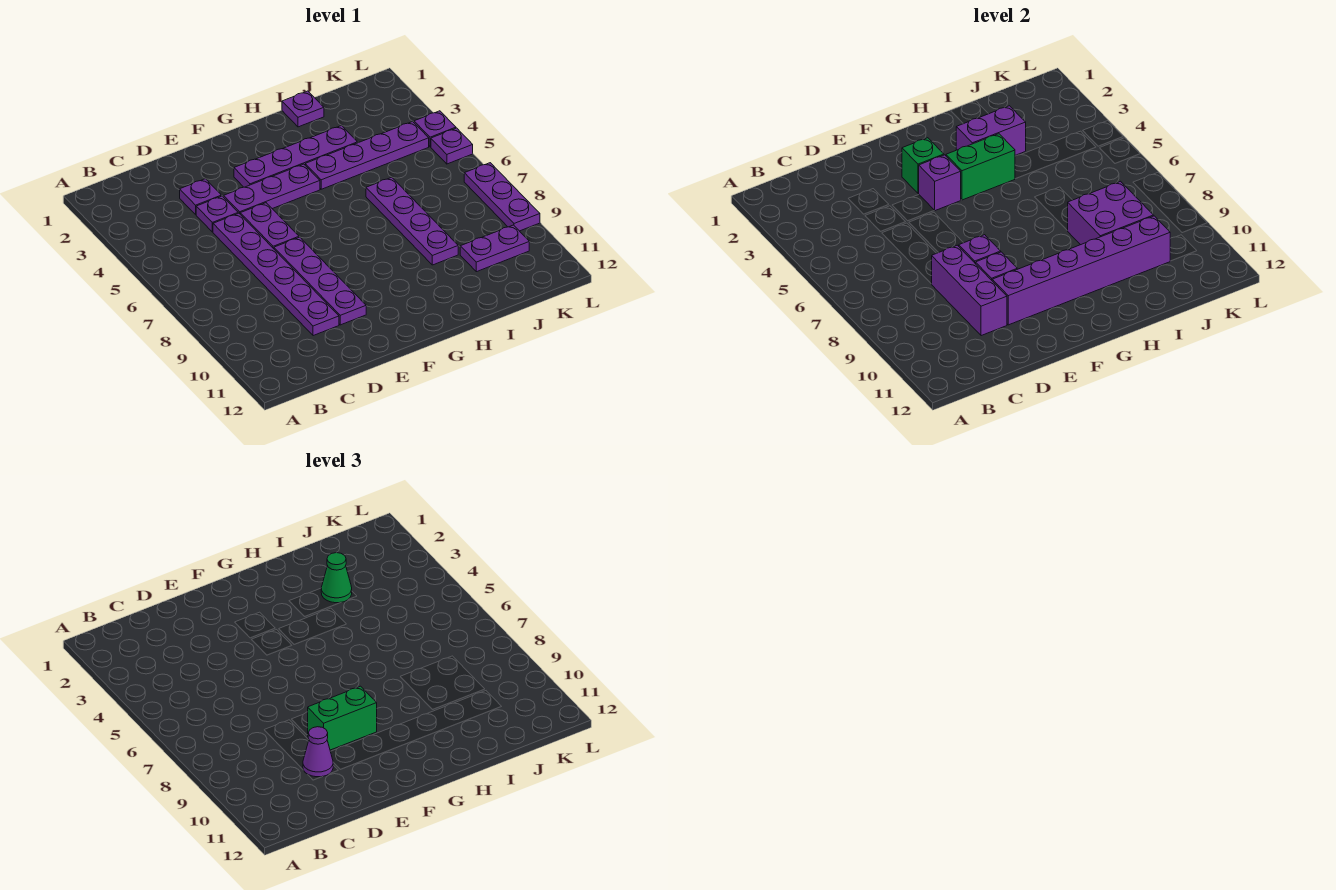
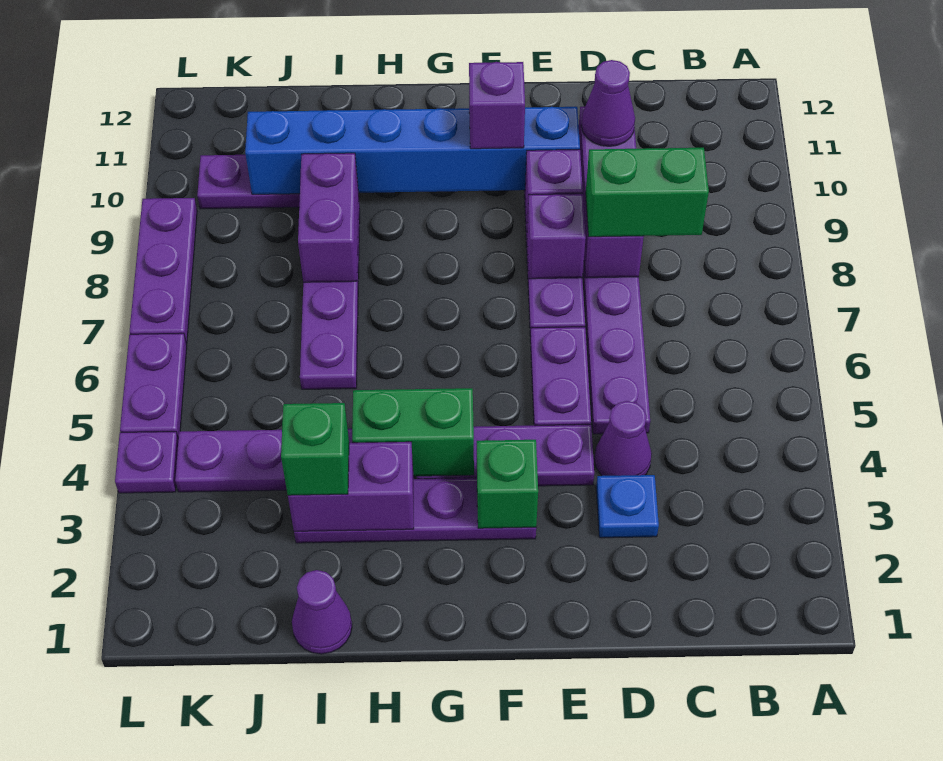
purple plate D3 level 1 -> blue plate D3 level 1
purple plate D4 level 1 -> purple cone D4 level 1
green brick E9:F9 level 3 -> green brick C8:D8 level 3
purple brick E10:J10 level 2 -> blue brick E10:J10 level 2
purple brick F4 level 2 -> purple brick F10 level 3
purple plate I1 level 1 -> purple cone I1 level 1
green cone I3 level 3 -> green brick I3 level 3
purple brick I8:J9 level 2 -> purple brick I8:I9 level 2
purple plate L5 level 1 -> purple plate L5:L6 level 1

